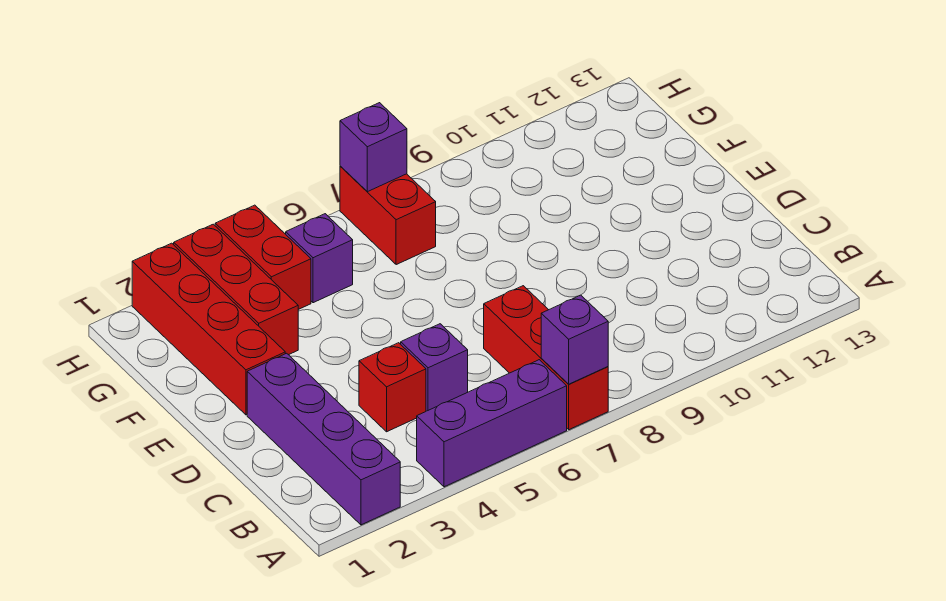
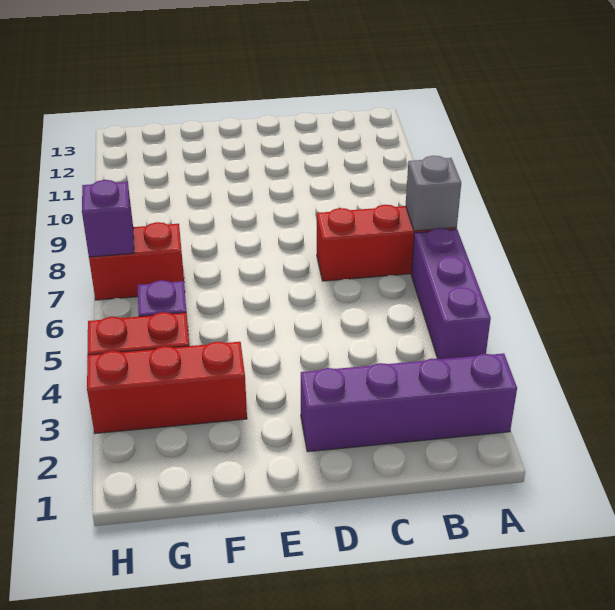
purple brick A7 level 2 -> grey brick A7 level 2
red brick C4 level 1 -> none
purple brick C5 level 1 -> none
red brick E2:H2 level 1 -> none

